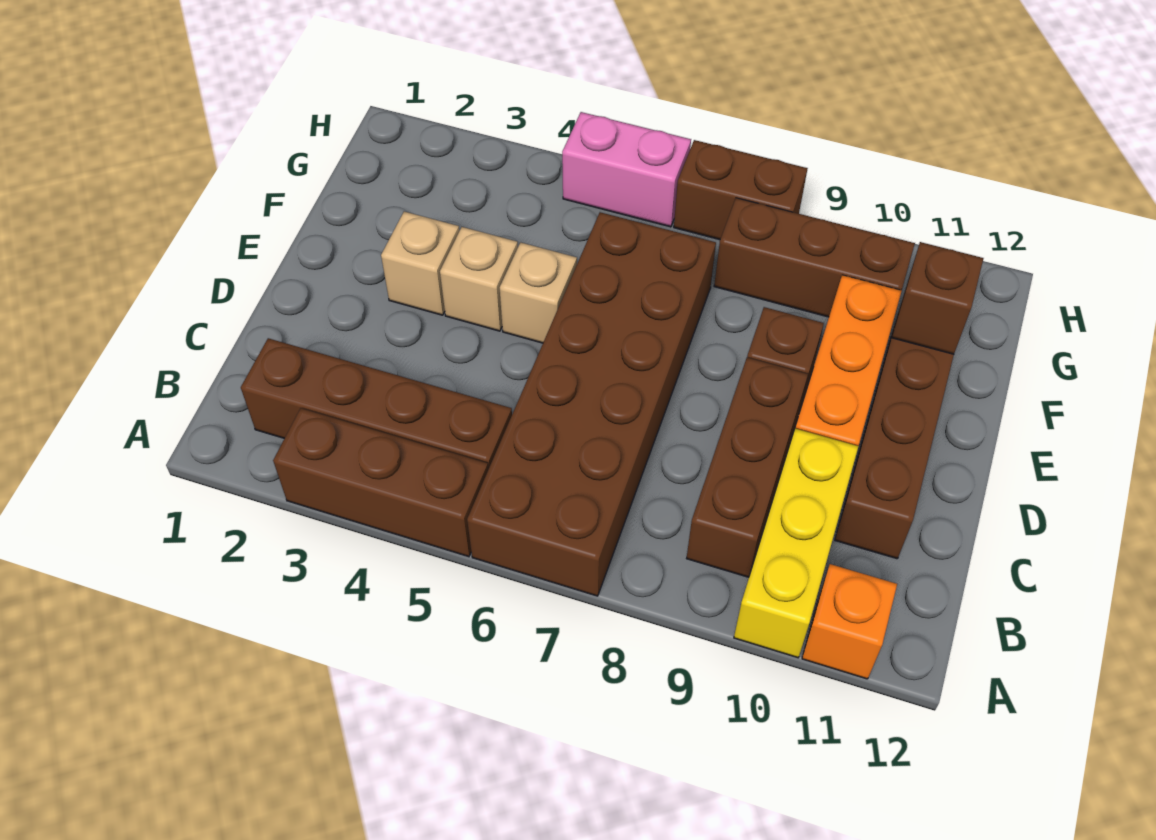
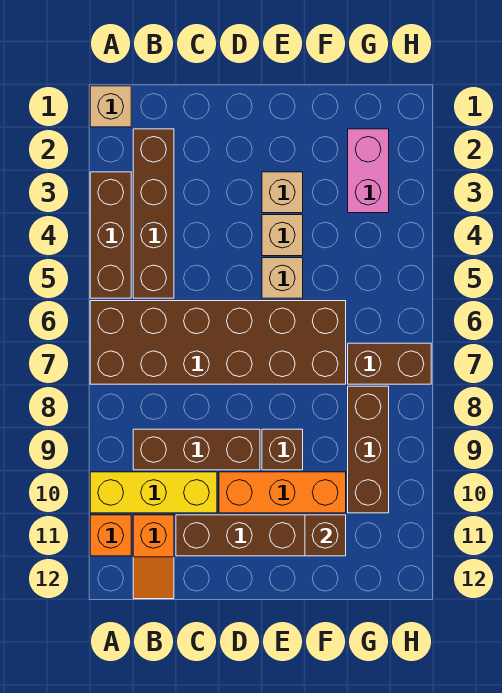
none -> tan brick A1 level 1
none -> orange slope B11:B12 level 1 top 11
pink brick H5:H6 level 1 -> pink brick G2:G3 level 1
brown brick H7:H8 level 1 -> brown brick G7:H7 level 1

